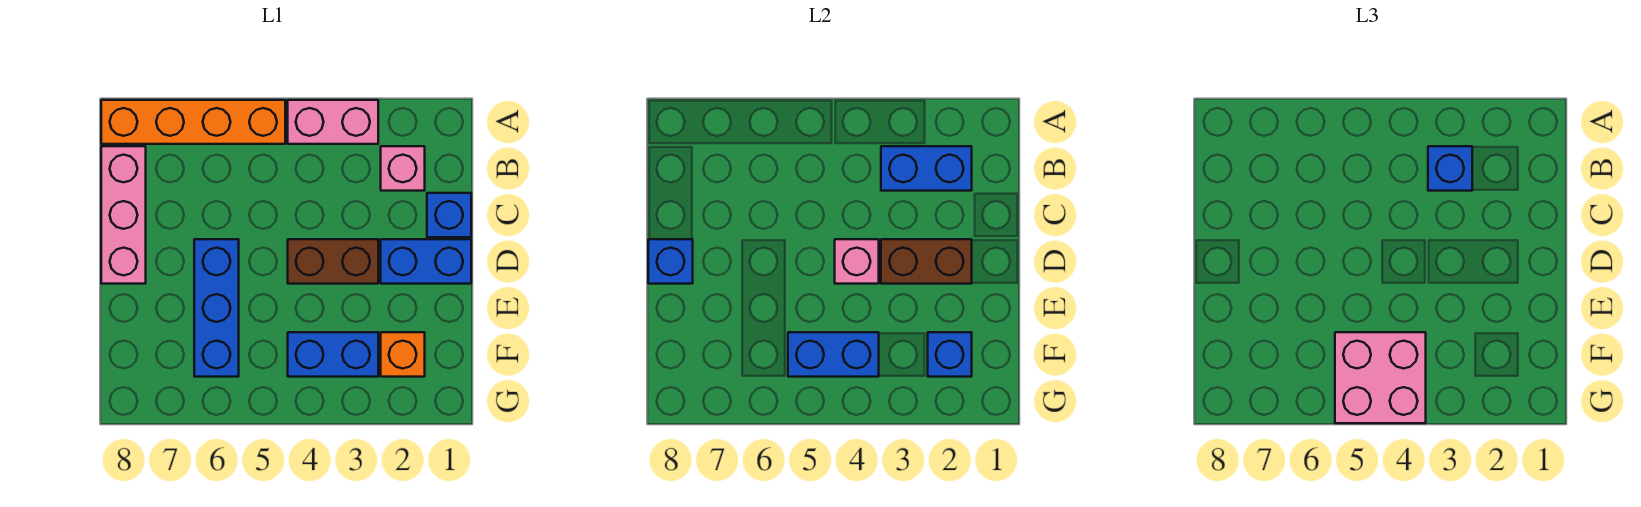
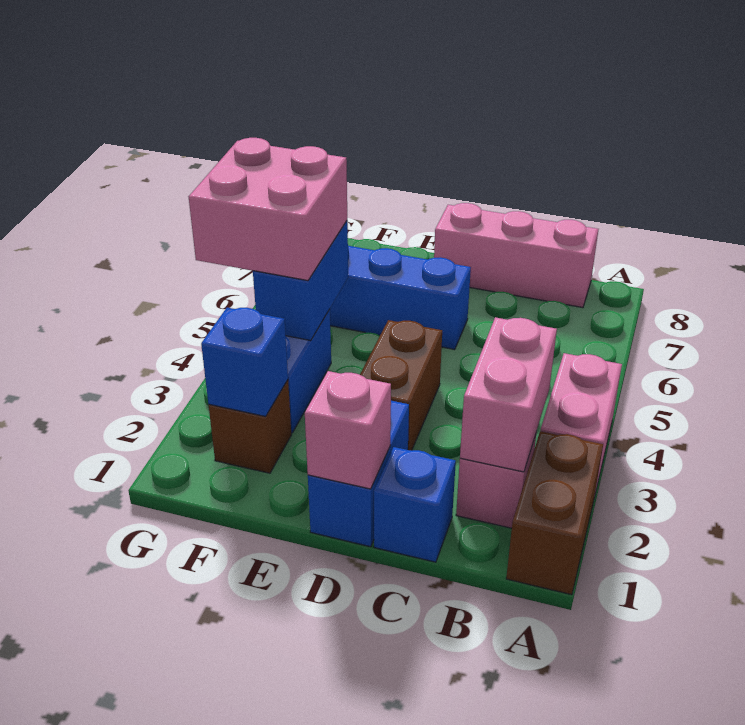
orange brick A5:A8 level 1 -> none
blue brick B2:B3 level 2 -> pink brick B2:B3 level 2
blue brick B3 level 3 -> none
brown brick D2:D3 level 2 -> brown brick A1:A2 level 1
pink brick D4 level 2 -> pink brick D1 level 2
blue brick D8 level 2 -> none
orange brick F2 level 1 -> brown brick F2 level 1

